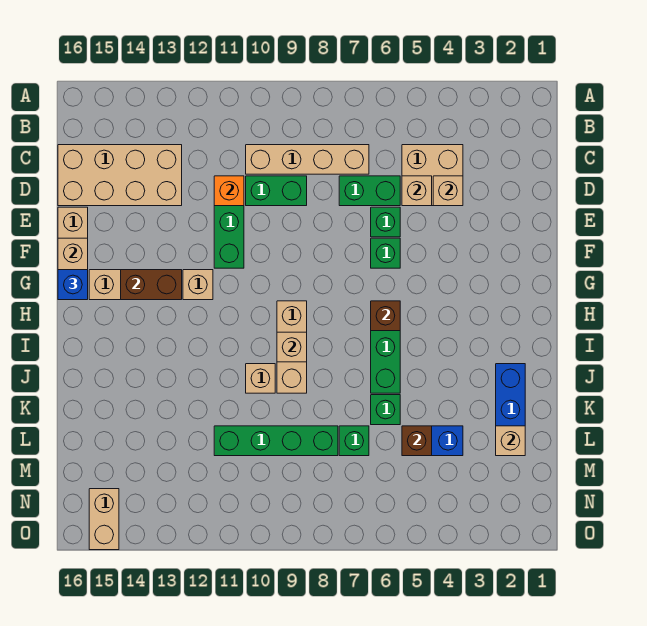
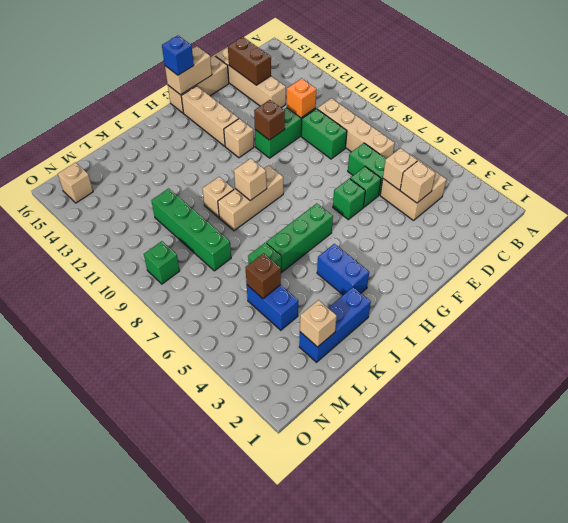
tan brick C13:D16 level 1 -> tan brick D13:D16 level 1
brown brick G13:G14 level 2 -> brown brick D14:D15 level 2
brown brick H6 level 2 -> brown brick F11 level 2
none -> blue brick I3:I4 level 1
green brick L7 level 1 -> green brick N9 level 1
tan brick N15:O15 level 1 -> tan brick N15 level 1

